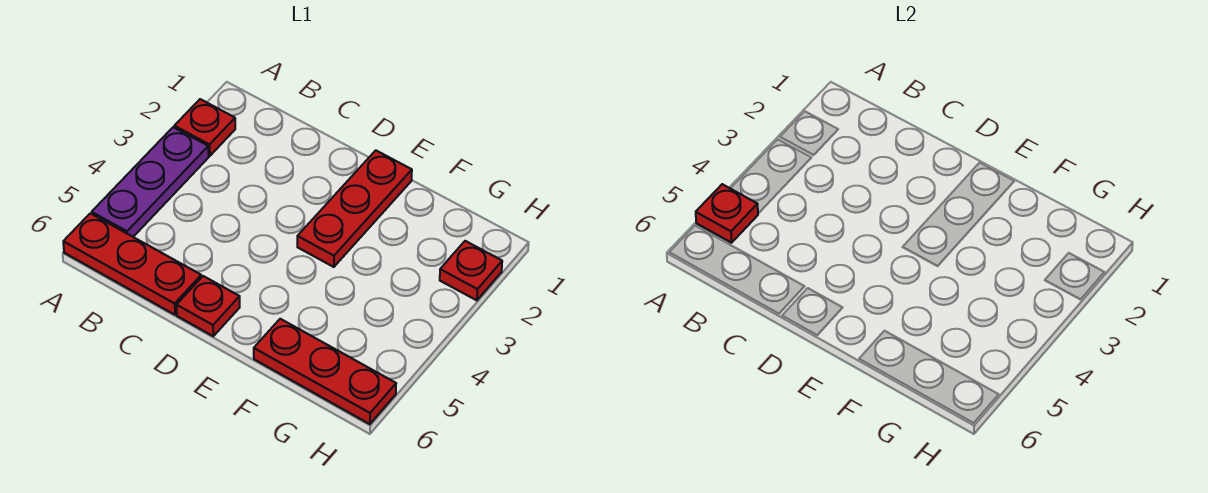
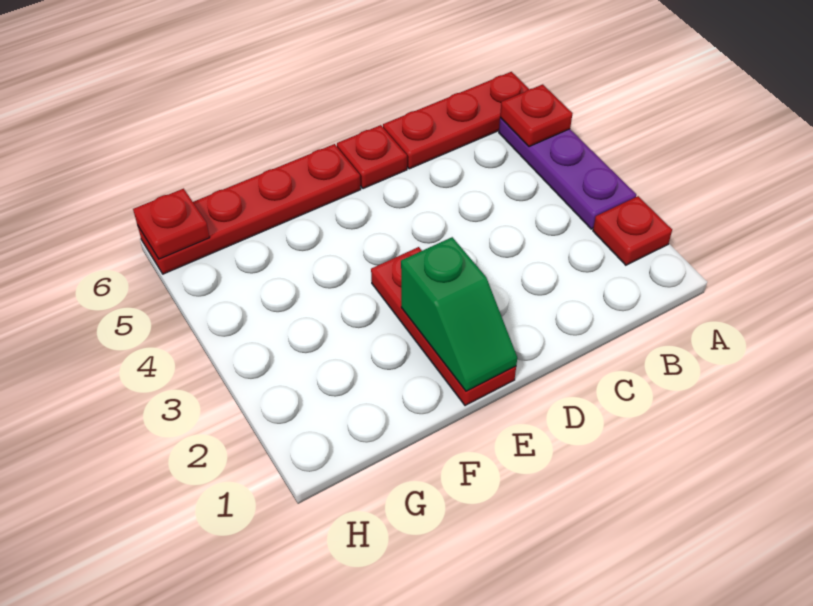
none -> green slope E1:E2 level 2 top 2
red plate F6:H6 level 1 -> red plate E6:H6 level 1
red plate H2 level 1 -> red plate H6 level 2

